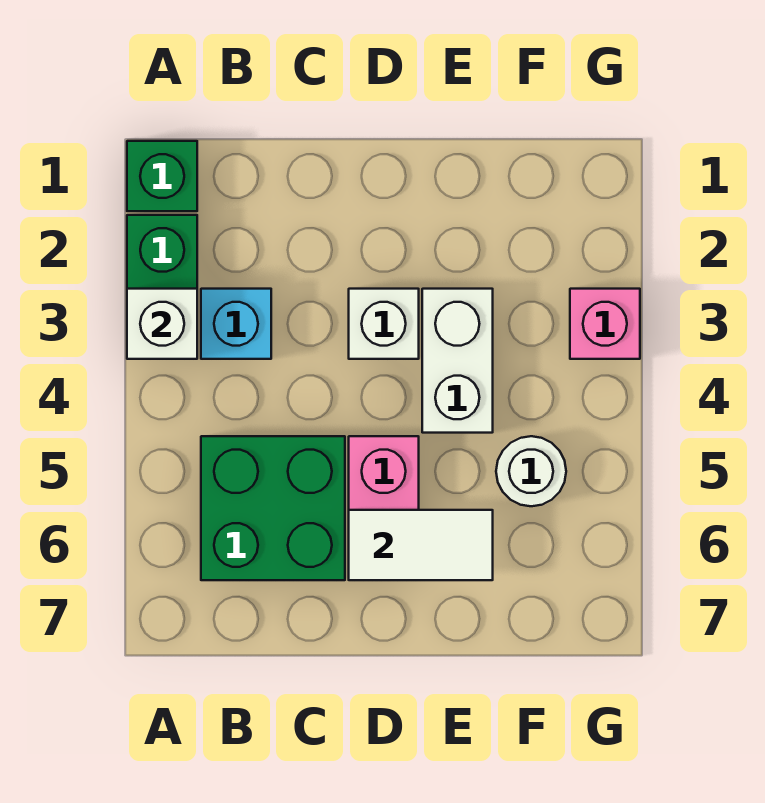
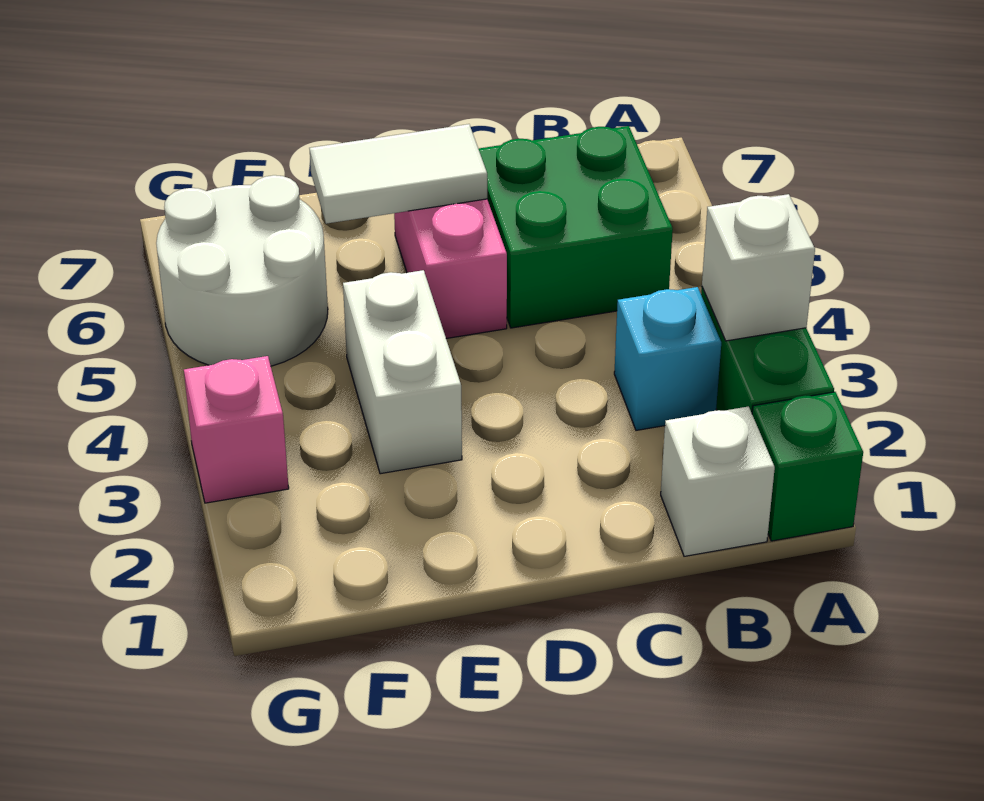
white brick D3 level 1 -> white brick B1 level 1
white round brick F5 level 1 -> white round brick F5:G6 level 1

